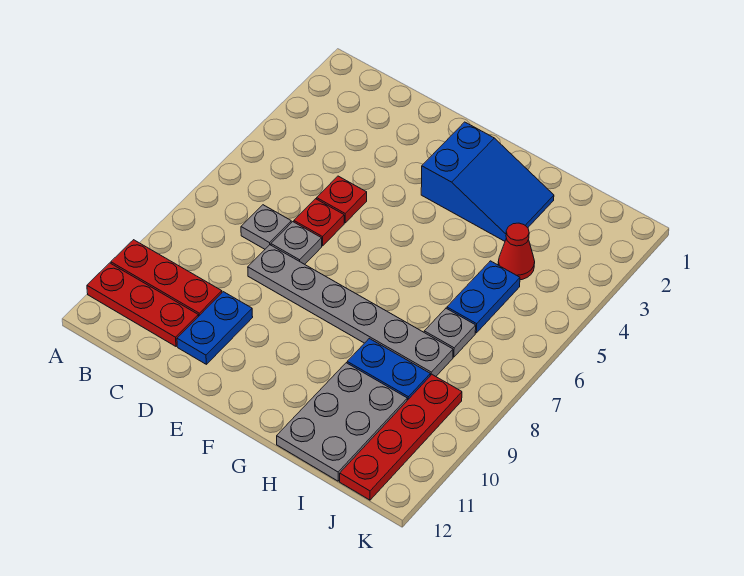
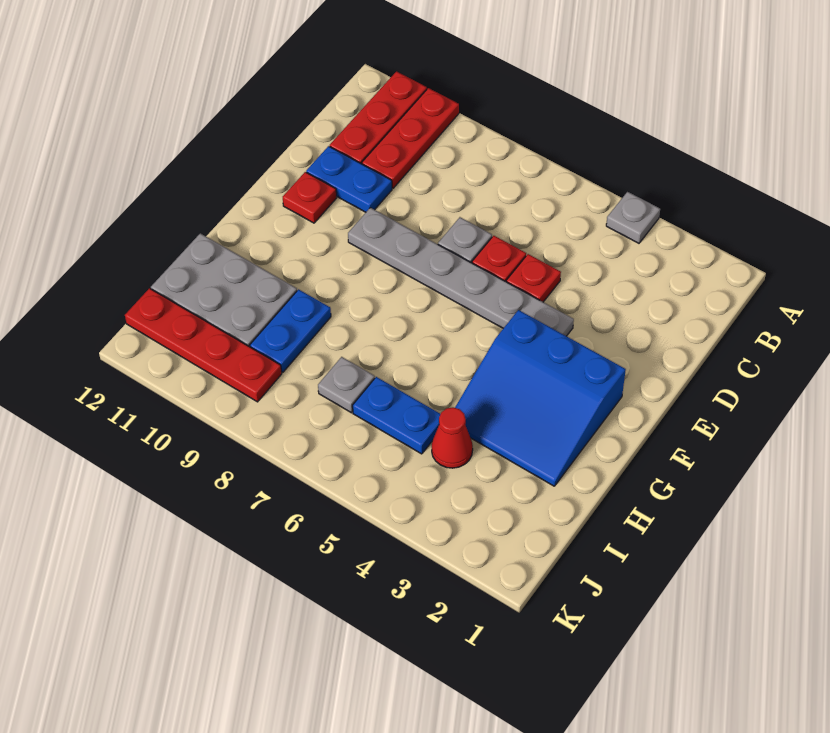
grey plate C7 level 1 -> grey plate A4 level 1
grey plate D8:I8 level 1 -> grey plate E4:E9 level 1
none -> red plate E11 level 1
blue slope F2:H3 level 1 top F -> blue slope F2:H4 level 1 top F

